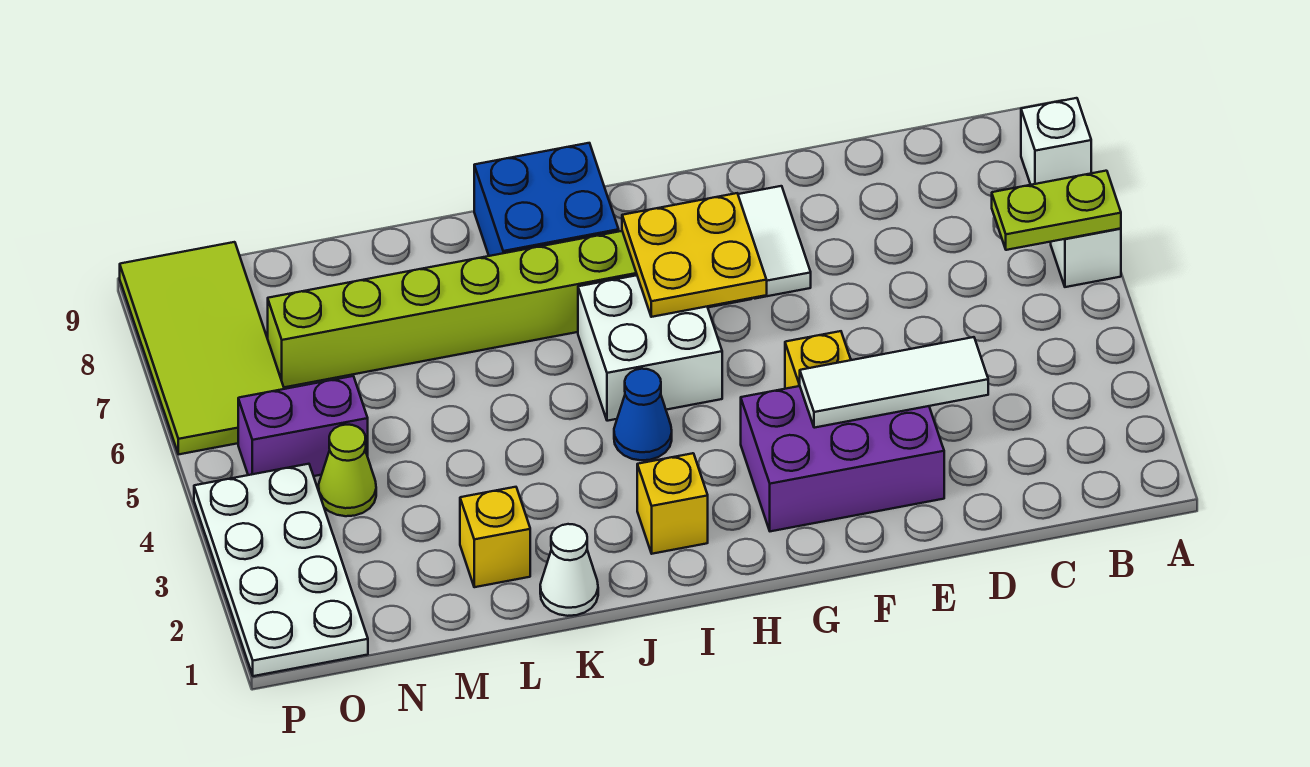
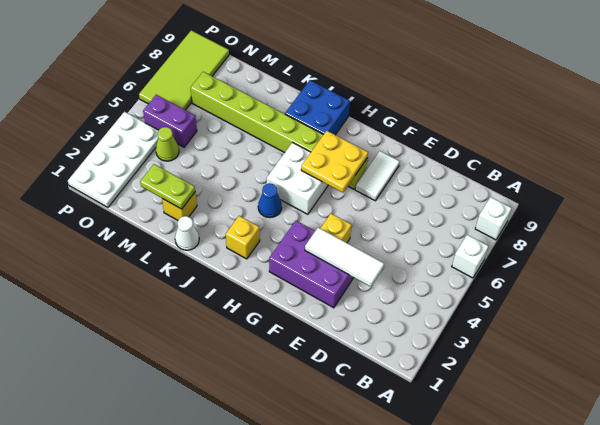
lime plate A6:B6 level 2 -> lime plate L2:M2 level 2

